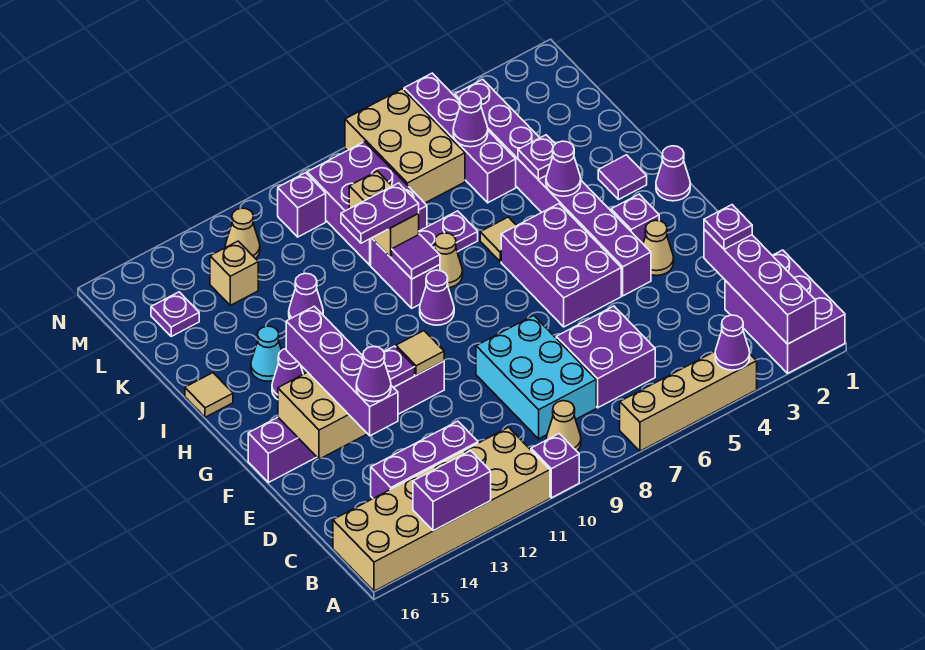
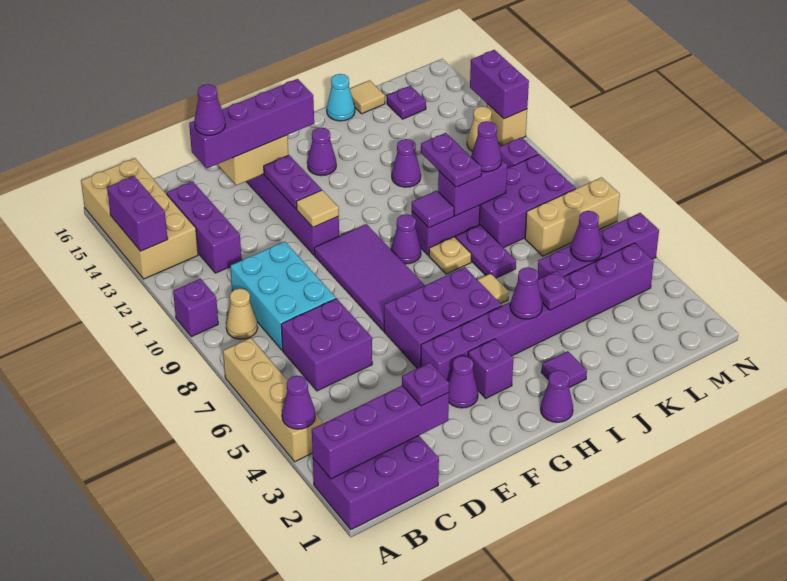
tan brick A11:B16 level 1 -> tan brick A13:B16 level 1
cyan brick C8:E9 level 1 -> cyan brick C8:D10 level 1
tan cone F3 level 1 -> purple cone F3 level 1
none -> purple tile F7:G10 level 1
tan cone I8 level 1 -> tan plate I8 level 1
cyan cone I14 level 1 -> cyan cone J16 level 1
tan tile I16 level 1 -> tan tile K16 level 1
tan brick J9:K9 level 2 -> purple brick J9:K9 level 2
none -> purple cone K9 level 3
tan brick L6:N7 level 1 -> tan brick L7:N7 level 1
tan brick L13 level 1 -> tan brick N12 level 1
none -> purple brick N12:N13 level 2

